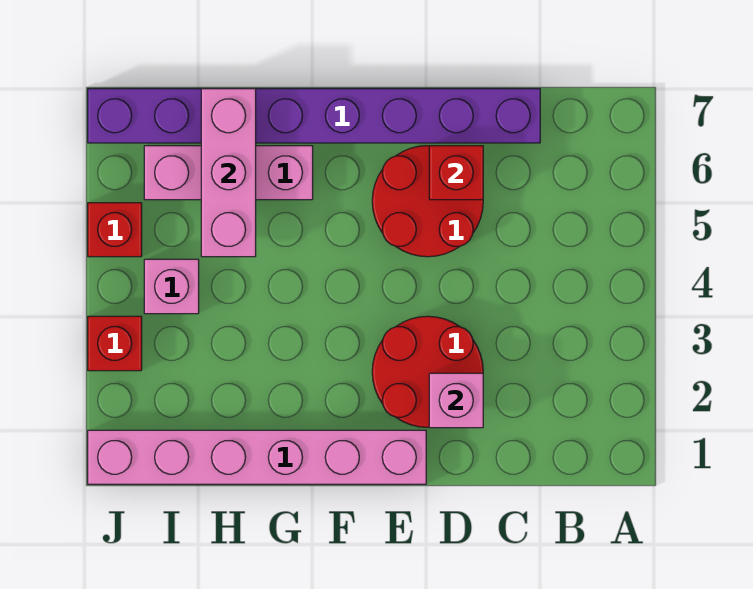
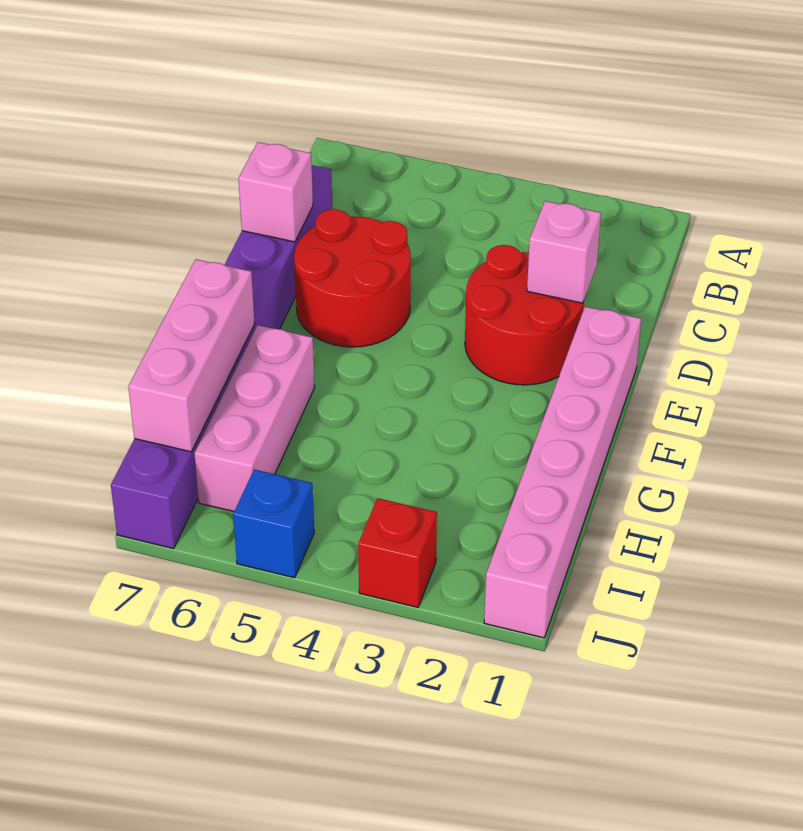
red brick D6 level 2 -> none
pink brick H5:H7 level 2 -> pink brick G7:I7 level 2
pink brick I4 level 1 -> pink brick D7 level 2
red brick J5 level 1 -> blue brick J5 level 1

